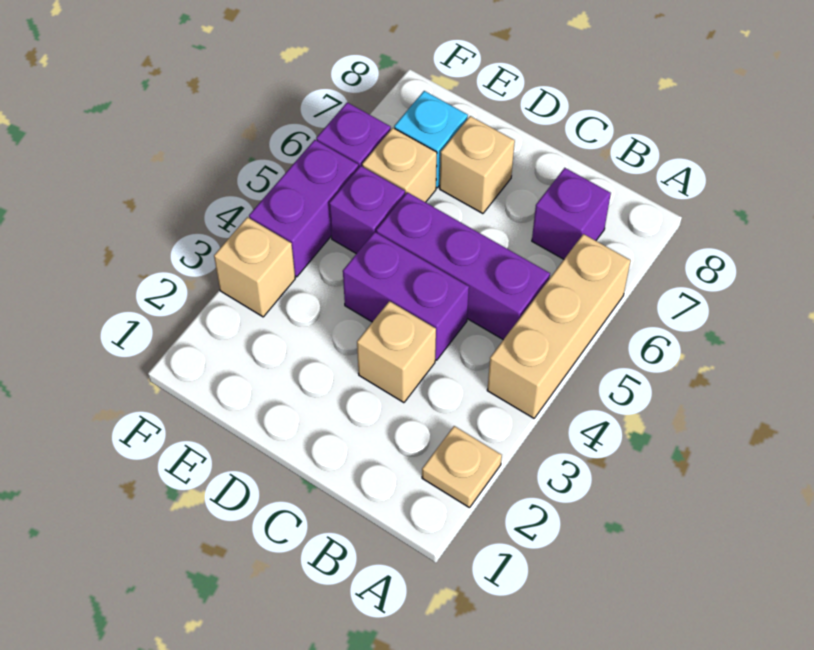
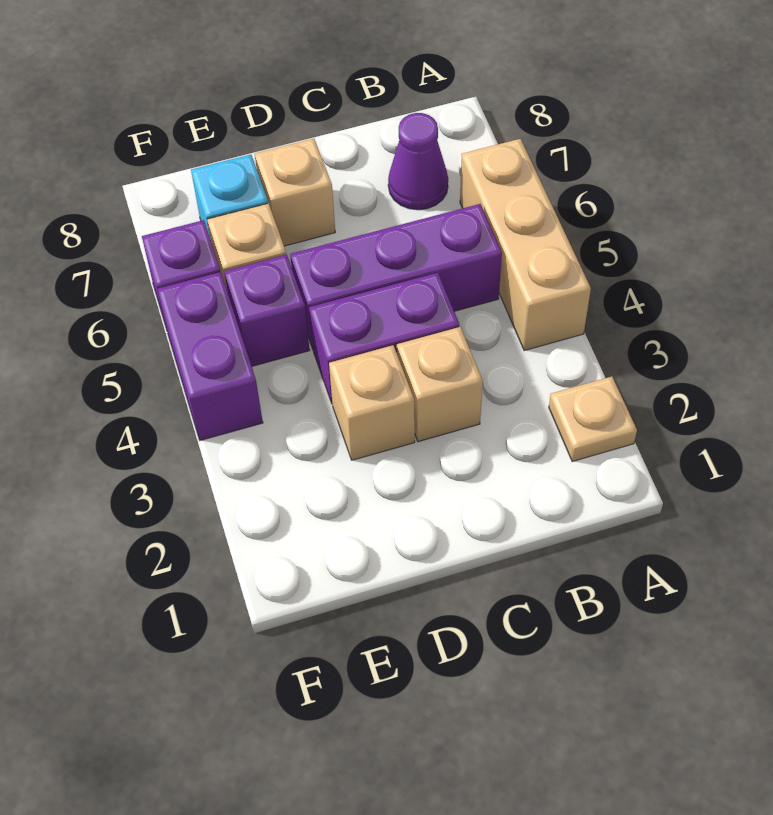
purple brick B7 level 1 -> purple cone B7 level 1
tan brick F3 level 1 -> tan brick D3 level 1

